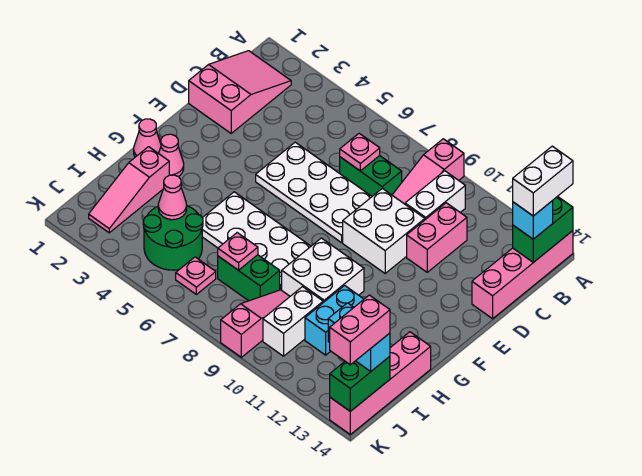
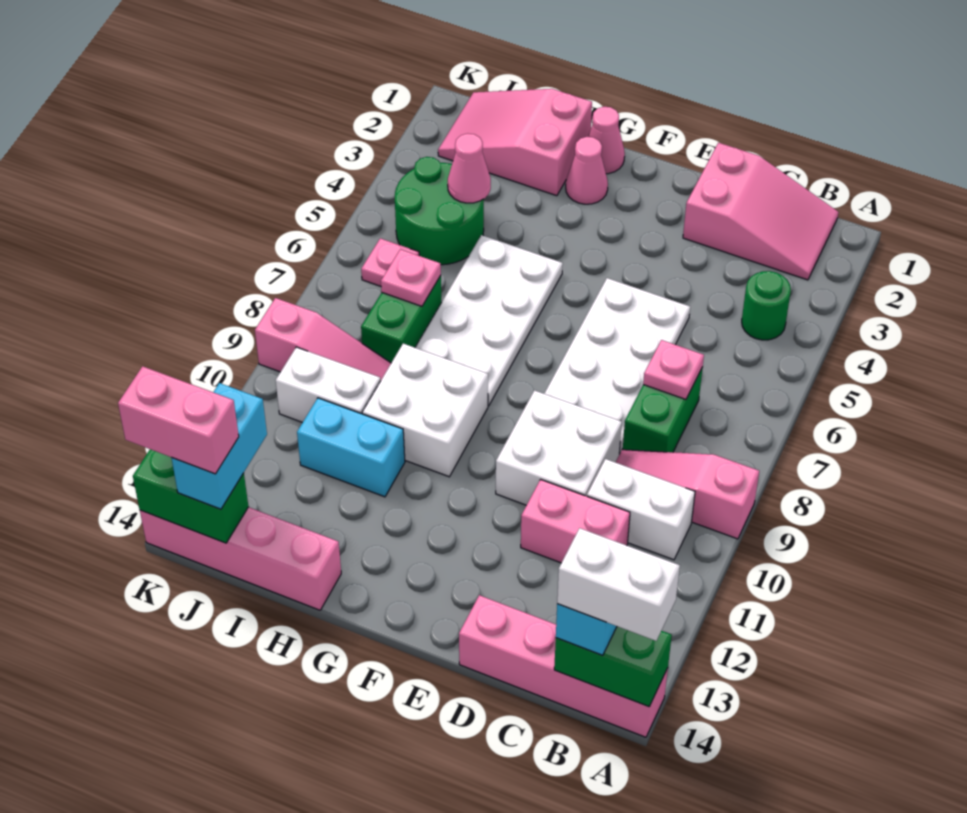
none -> green round brick B4 level 1
pink slope H2:J2 level 1 top H -> pink slope H1:J2 level 1 top H

